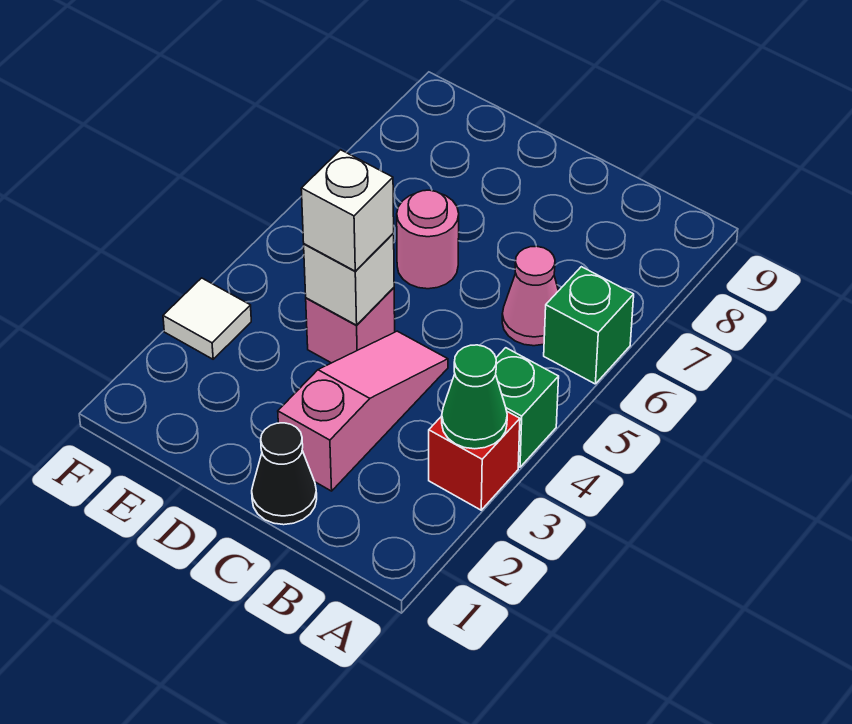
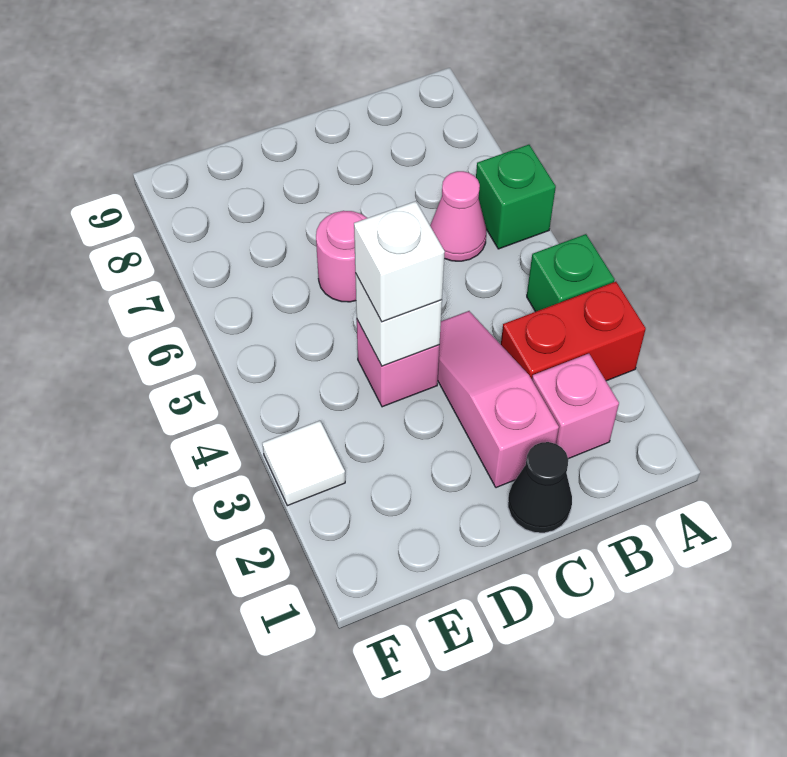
red brick A3 level 1 -> red brick A3:B3 level 1
green cone A3 level 2 -> none
none -> pink brick B2 level 1

